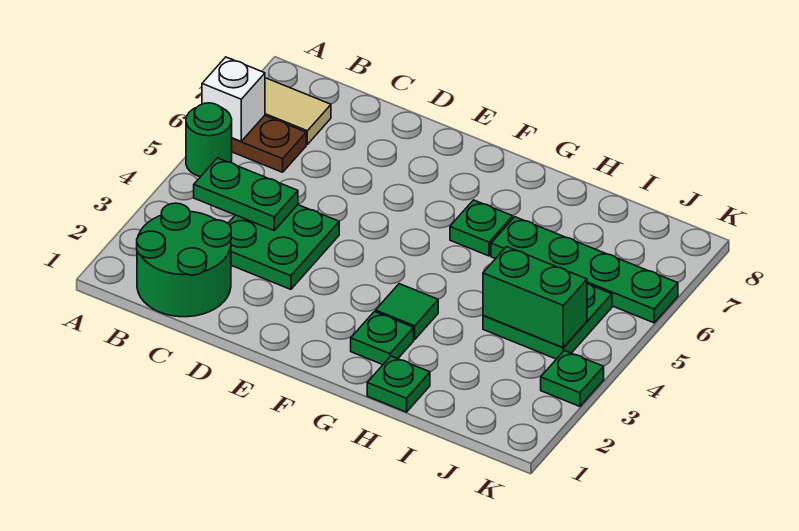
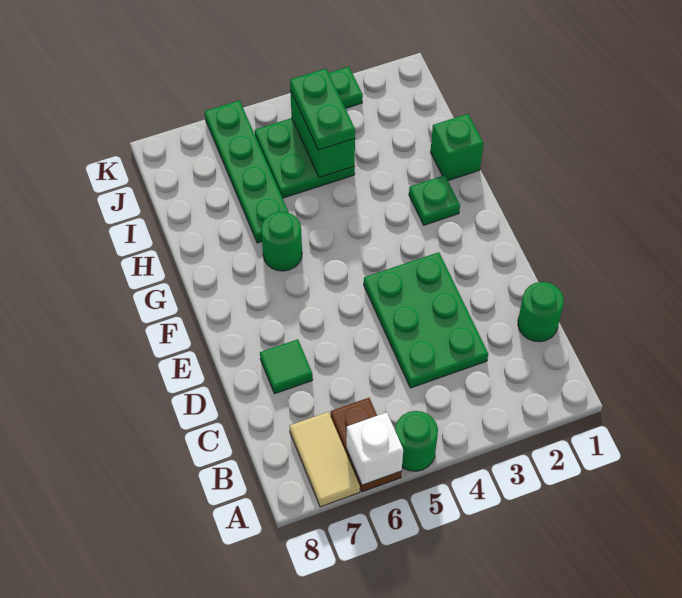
green round brick B1:C2 level 1 -> green round brick C1 level 1
green plate B4:C4 level 2 -> green plate I4:J4 level 3
green plate C3:D4 level 1 -> green plate C3:E4 level 1
green tile G3 level 1 -> green tile D7 level 1
green plate G6 level 1 -> green round brick G6 level 1
green plate H1 level 1 -> green brick H1 level 1

